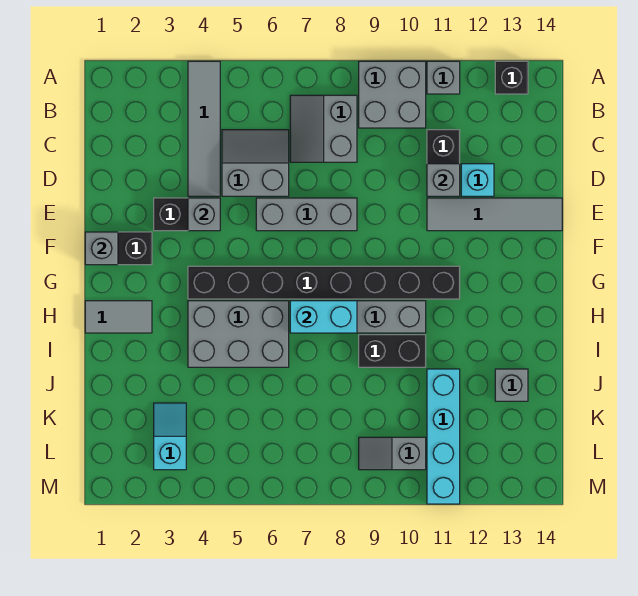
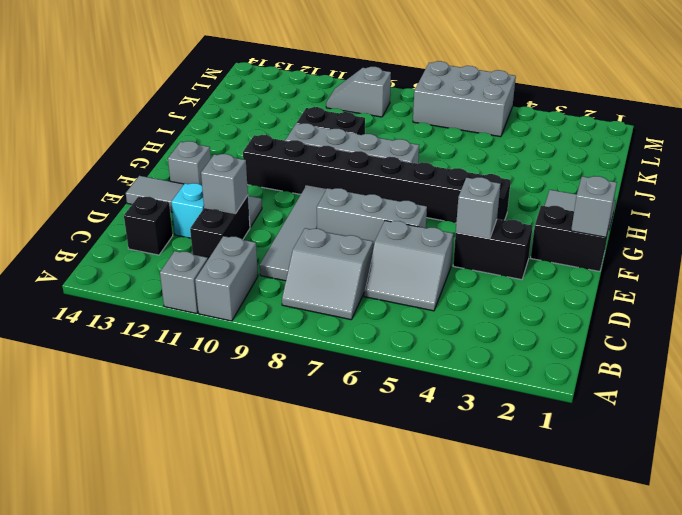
grey tile A4:D4 level 1 -> grey tile C9:F9 level 1
grey brick A9:B10 level 1 -> grey brick A10:B10 level 1
black brick A13 level 1 -> black brick C13 level 1
grey slope B7:C8 level 1 top 8 -> grey slope B7:C8 level 1 top C
grey brick H4:I6 level 1 -> grey brick L5:M7 level 1
cyan brick H7:H8 level 2 -> none
cyan brick J11:M11 level 1 -> none
grey brick J13 level 1 -> grey brick F13 level 1
cyan slope K3:L3 level 1 top L -> none
grey slope L9:L10 level 1 top 10 -> grey slope L9:L10 level 1 top 9

